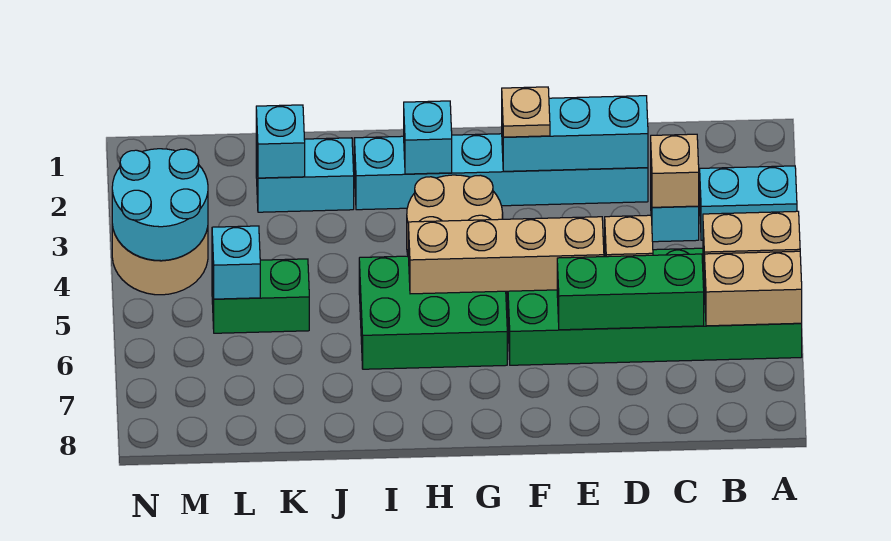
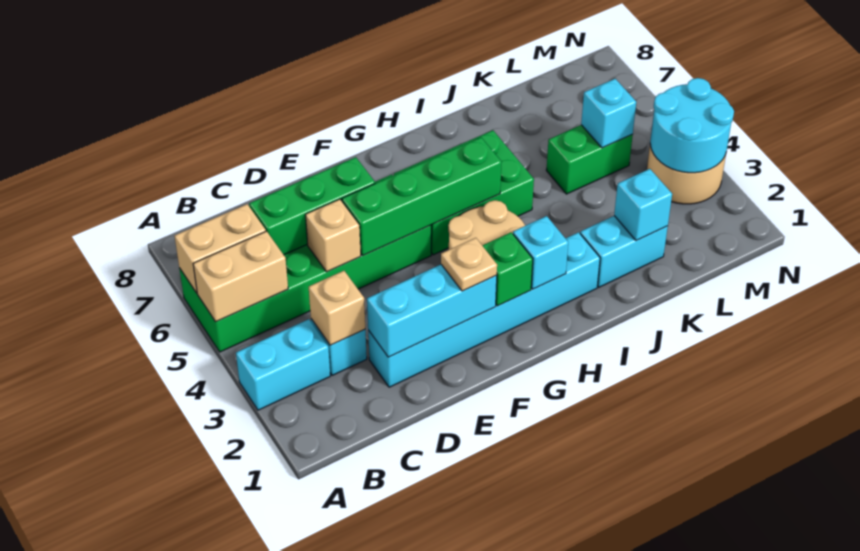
tan brick E5:H5 level 2 -> green brick E5:H5 level 2
none -> green brick G2 level 2

